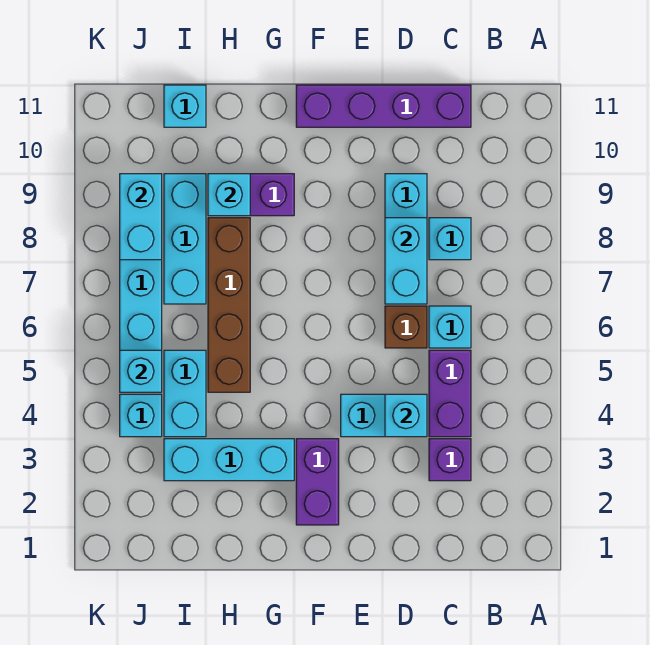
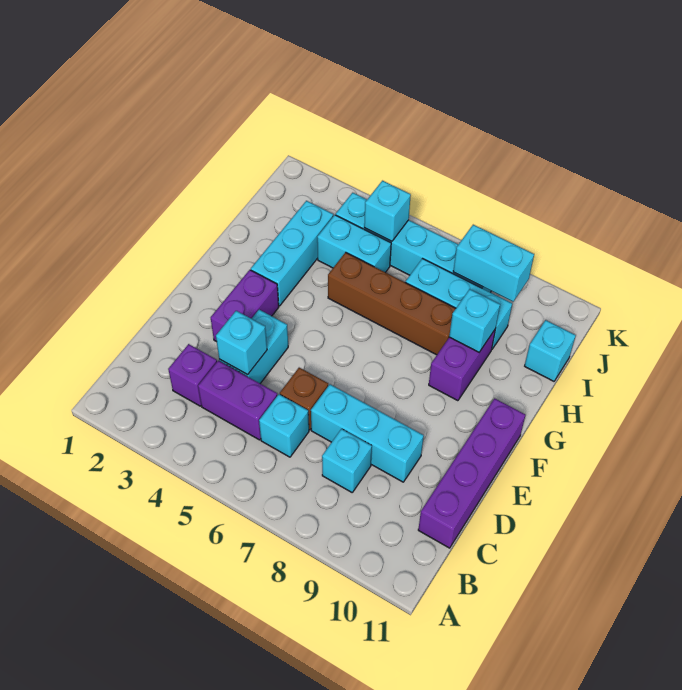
cyan brick D7:D8 level 2 -> none
purple brick F2:F3 level 1 -> purple brick E3:F3 level 1

